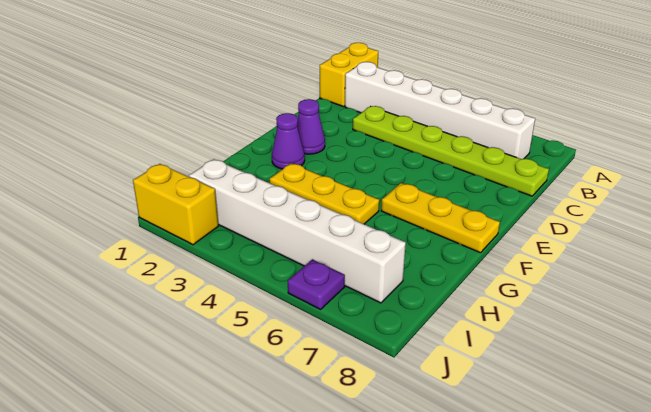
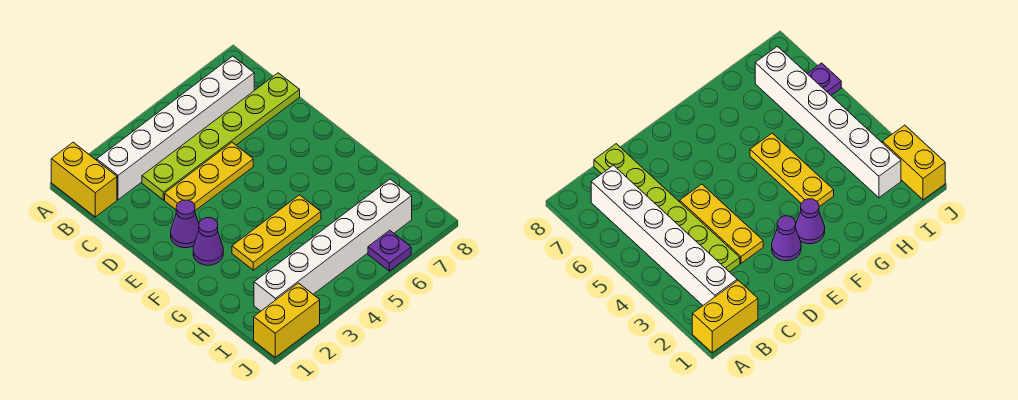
yellow plate F6:F8 level 1 -> yellow plate D3:D5 level 1

